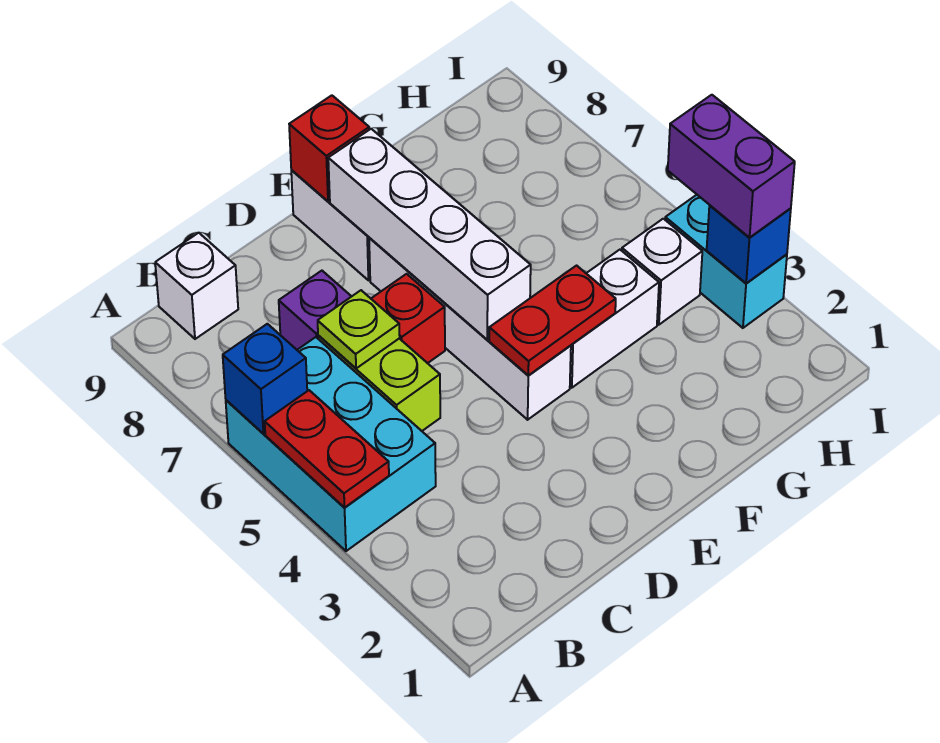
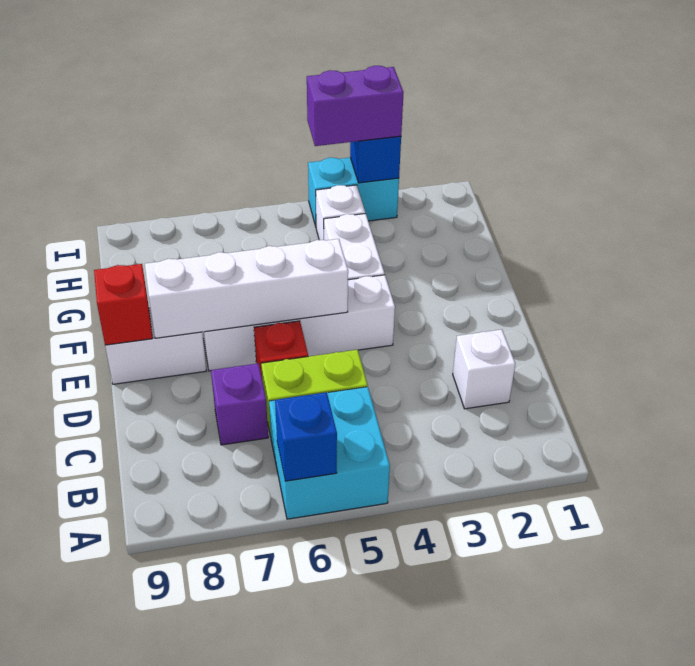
cyan brick A4:B6 level 1 -> cyan brick A5:B6 level 1
red plate A4:A5 level 2 -> none
white brick B9 level 1 -> white brick C2 level 1
lime plate C6 level 2 -> none
red plate E4:F4 level 2 -> none

